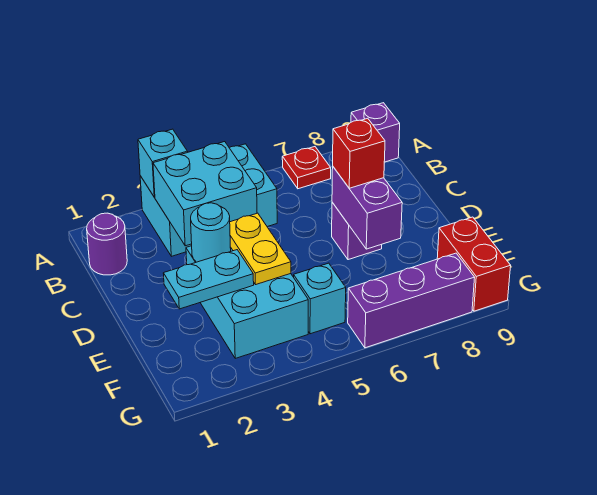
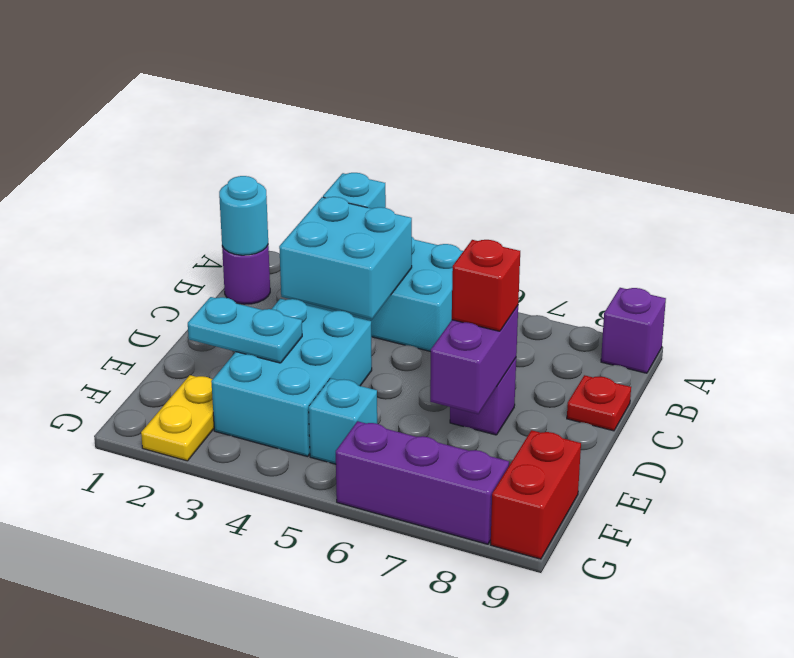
red plate A7 level 1 -> red plate C9 level 1
cyan round brick D3 level 2 -> cyan round brick B1 level 2
yellow plate D4:E4 level 2 -> yellow plate F2:G2 level 1

